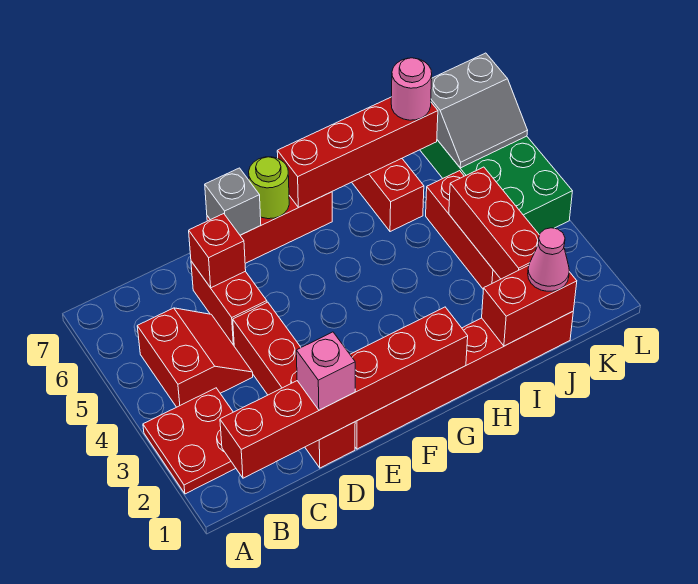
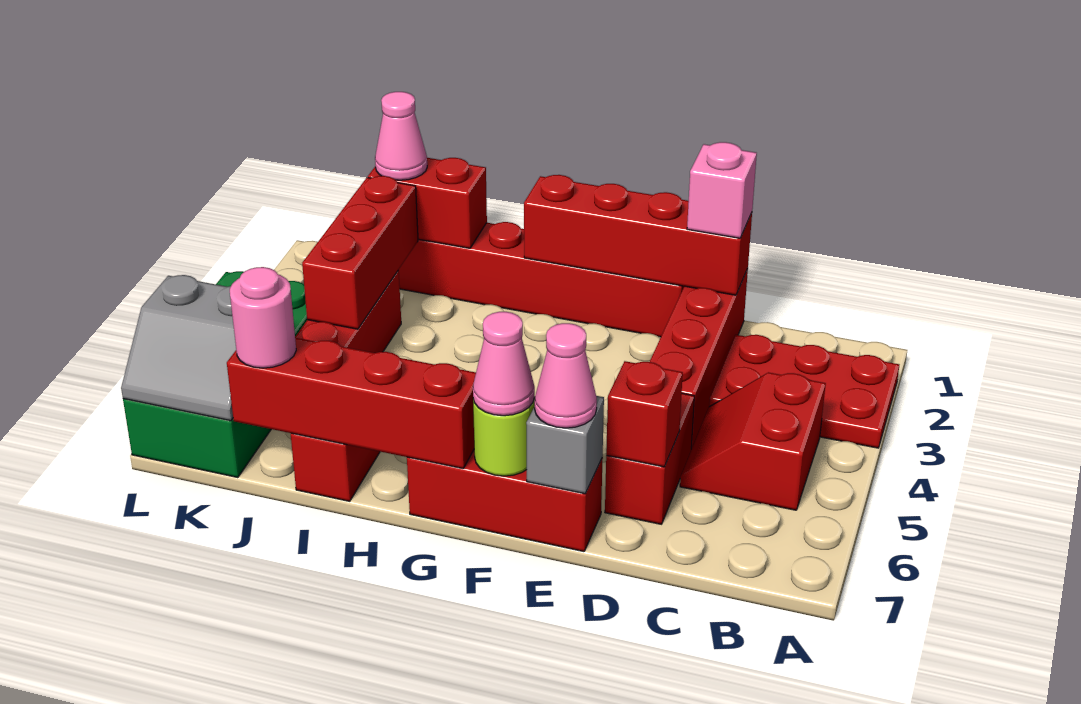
red plate A2:B3 level 1 -> red plate A2:C3 level 1
red brick B1:G1 level 2 -> red brick D1:G1 level 2
none -> pink cone E7 level 3
none -> pink cone F7 level 3
grey slope K6:L7 level 2 top 7 -> grey slope K6:L7 level 2 top 6

